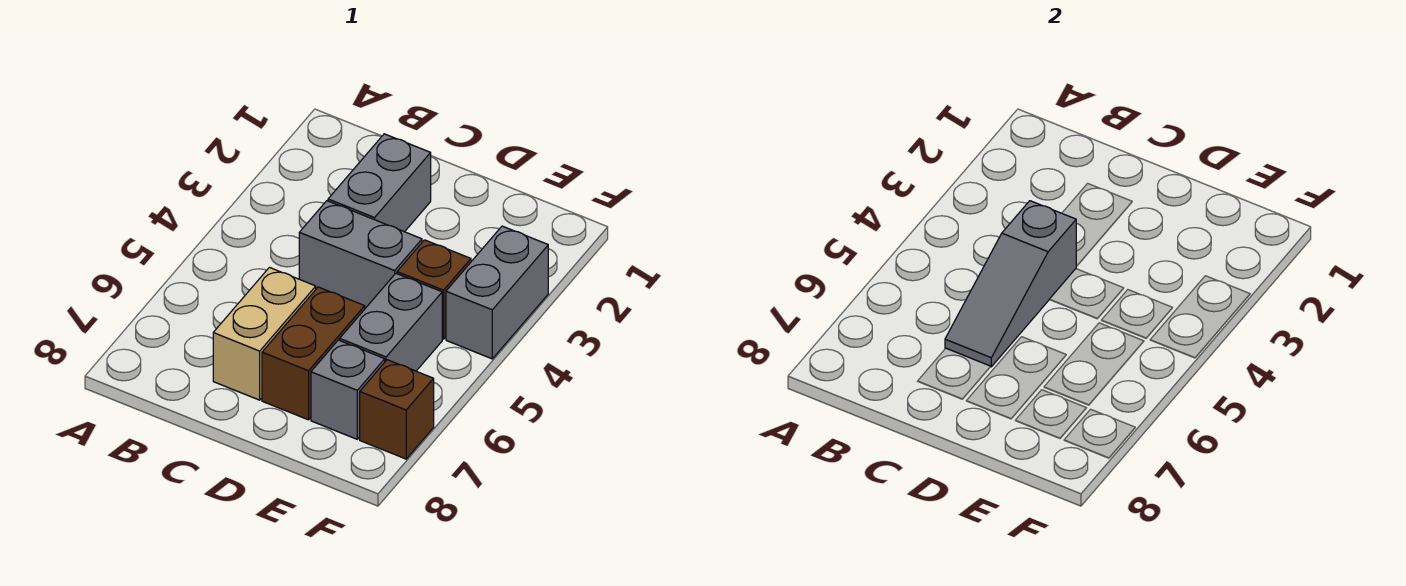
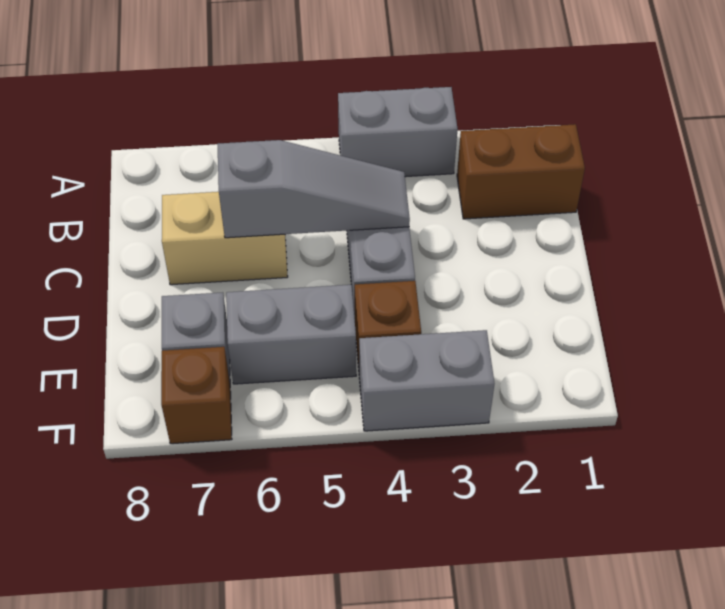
grey brick C2:C3 level 1 -> grey brick A3:A4 level 1
grey slope C4:C6 level 2 top 4 -> grey slope C4:C6 level 2 top 6
brown brick D6:D7 level 1 -> brown brick B1:B2 level 1

